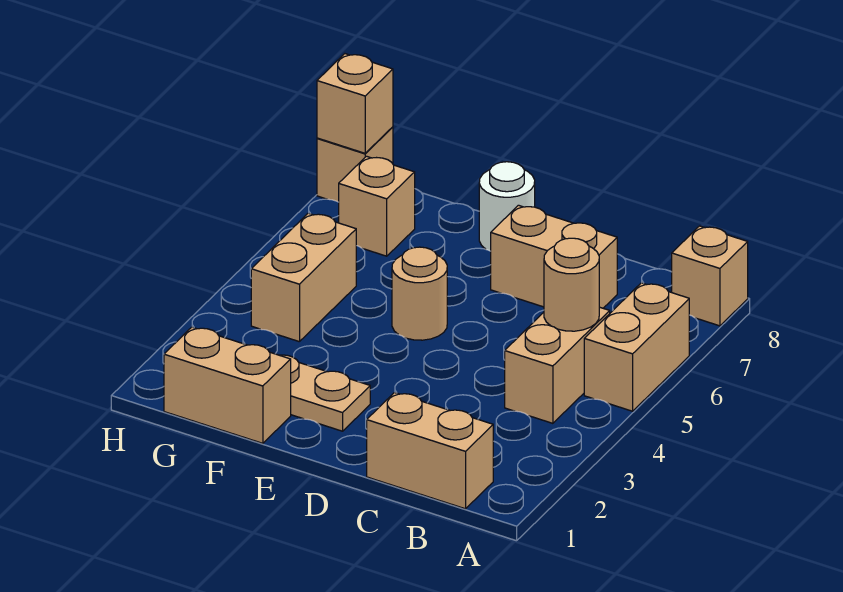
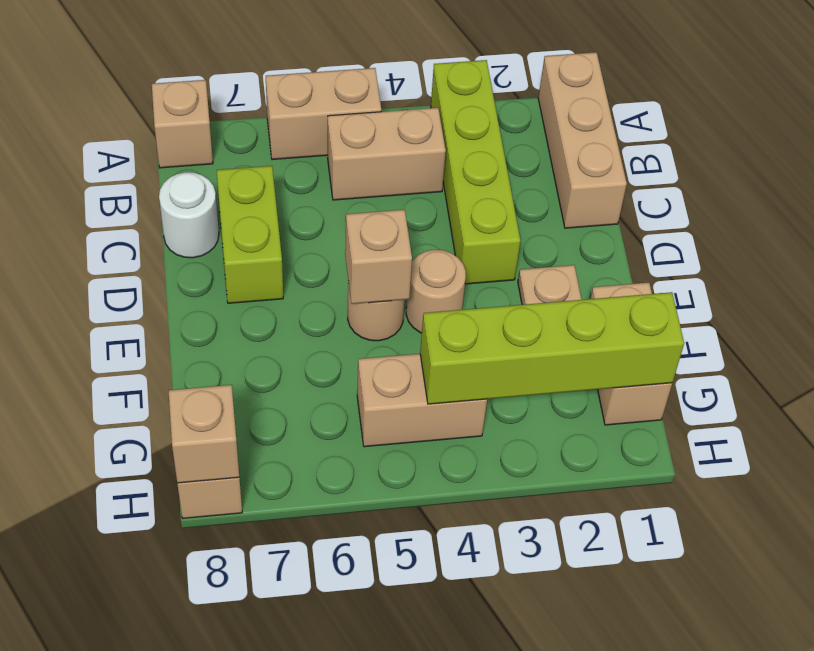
none -> lime brick A3:D3 level 1
tan brick B1:C1 level 1 -> tan brick A1:C1 level 1
tan round brick B5 level 2 -> tan round brick E4 level 1
tan brick C7:D7 level 1 -> lime brick C7:D7 level 1
white round brick E8 level 1 -> white round brick C8 level 1
none -> lime brick G1:G4 level 2
tan brick G7 level 1 -> tan brick E5 level 2

